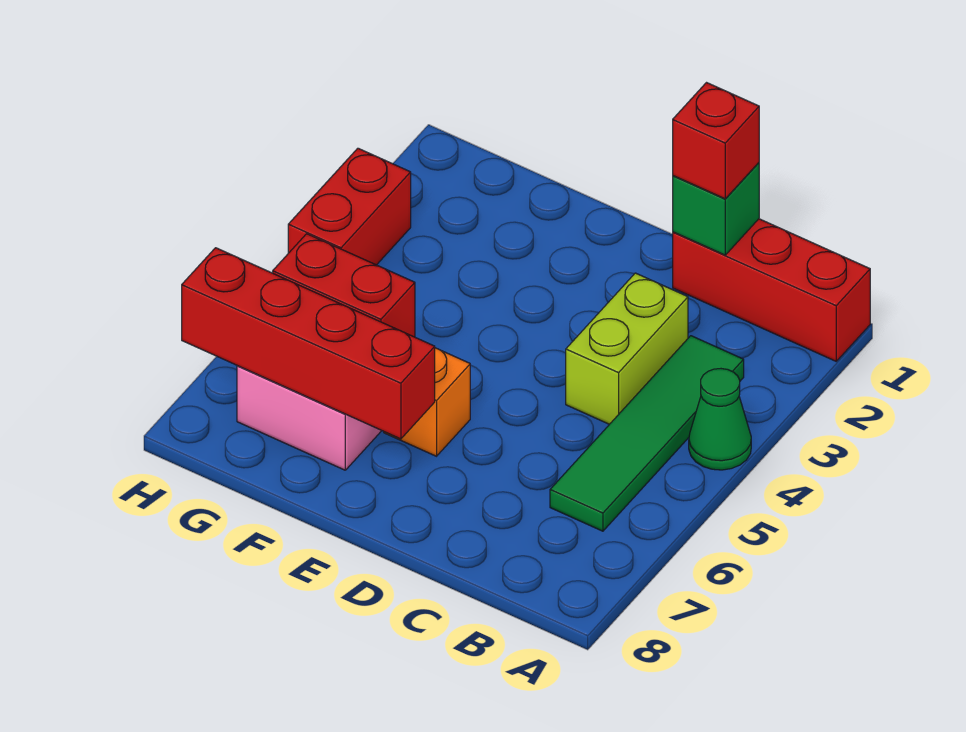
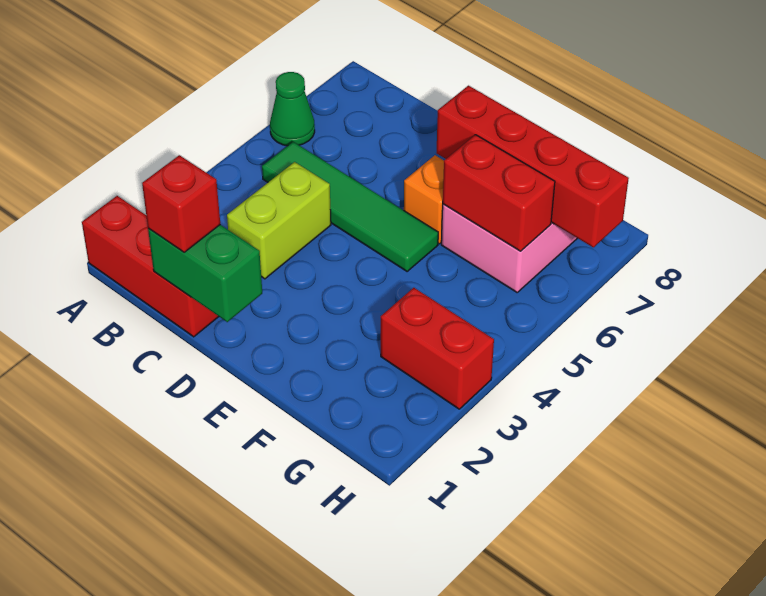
green cone A4 level 1 -> green cone A6 level 1
green tile B3:B6 level 1 -> green tile B5:E5 level 1
green brick C1 level 2 -> green brick C1:D1 level 2
red brick H3:H4 level 1 -> red brick G3:H3 level 1

